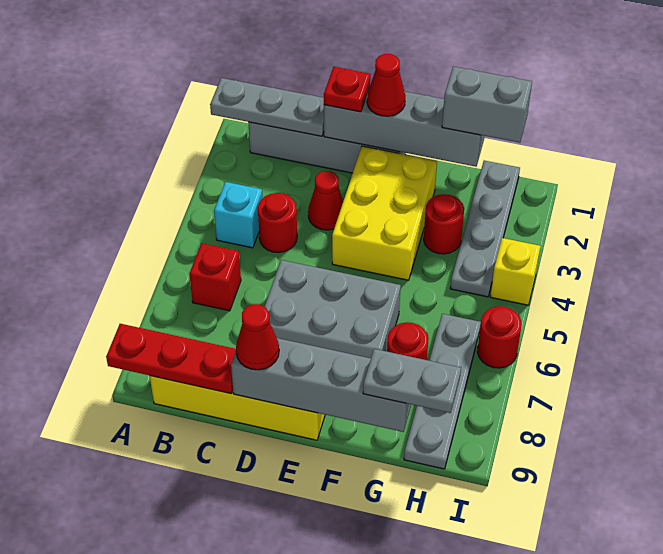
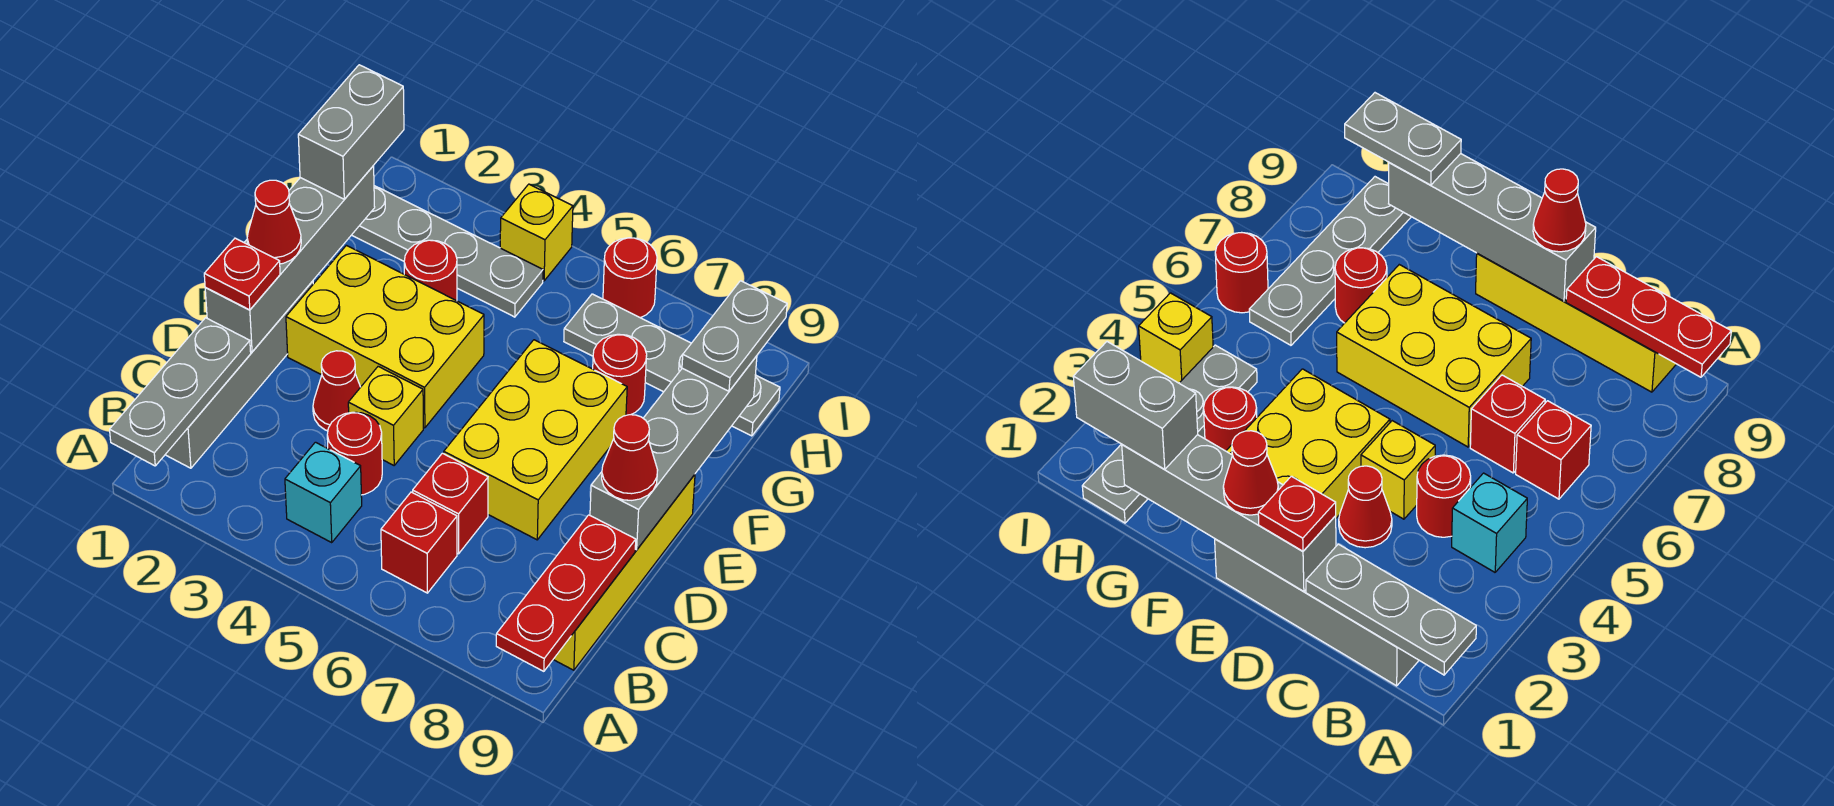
none -> red brick C6 level 1
none -> yellow brick D4 level 1
grey brick D6:F7 level 1 -> yellow brick D6:F7 level 1

